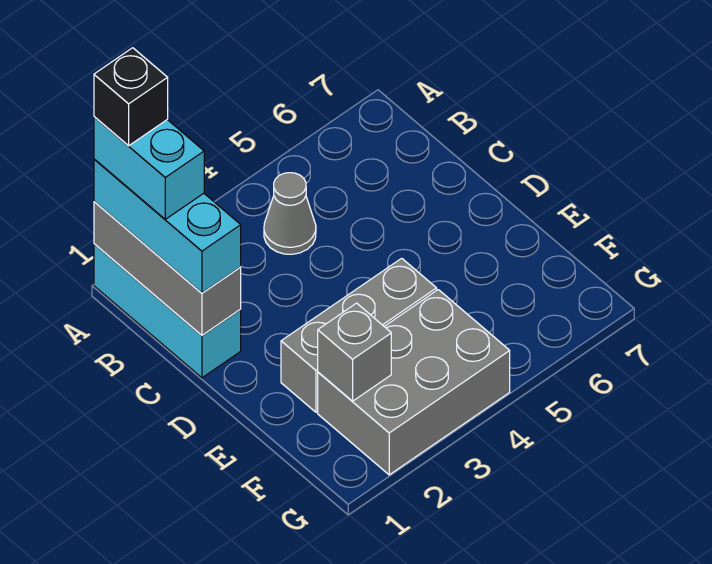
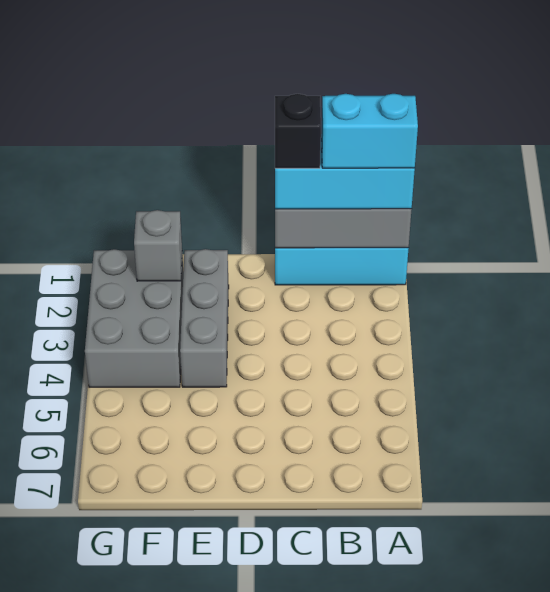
black brick A1 level 5 -> black brick C1 level 4
grey cone B4 level 1 -> none

